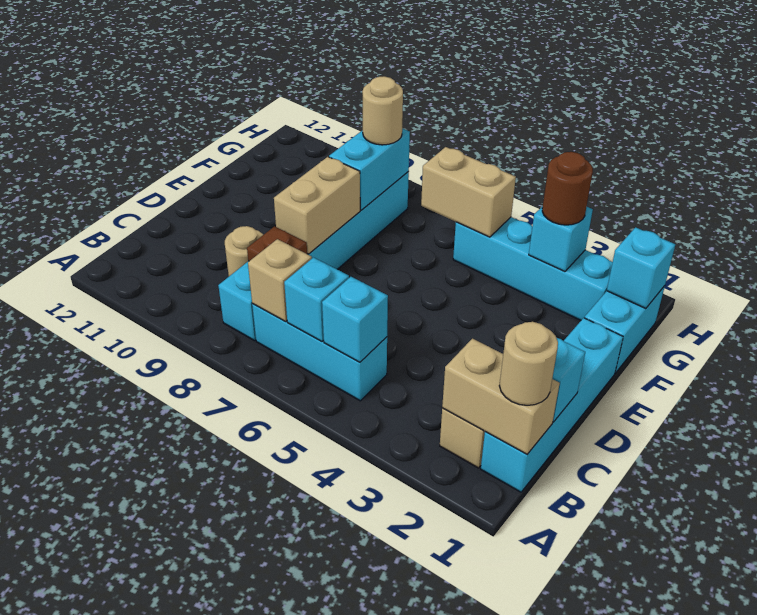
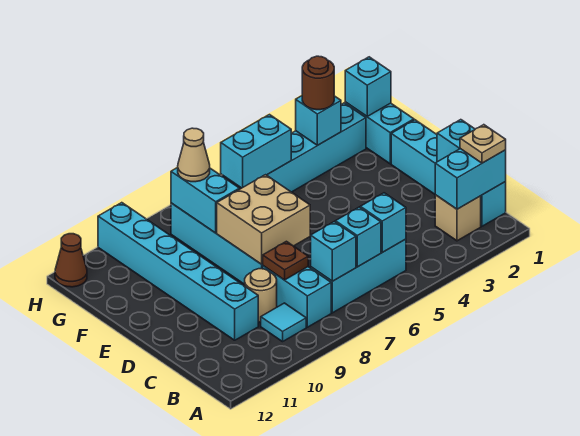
tan brick B1:B2 level 2 -> cyan brick B1:B2 level 2
tan round brick B1 level 3 -> tan plate B1 level 3
tan brick B7 level 2 -> cyan brick B7 level 2
none -> cyan tile B9 level 1
none -> cyan brick C10:H10 level 1
tan brick D8:E8 level 2 -> tan brick D7:E8 level 2
tan brick G5:G6 level 2 -> cyan brick G5:G6 level 2
tan round brick G8 level 3 -> tan cone G8 level 3
none -> brown cone H12 level 1

